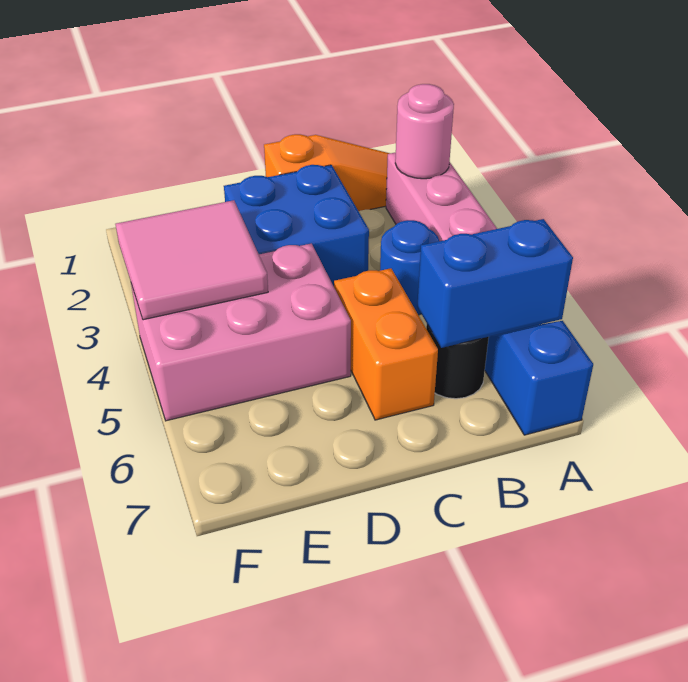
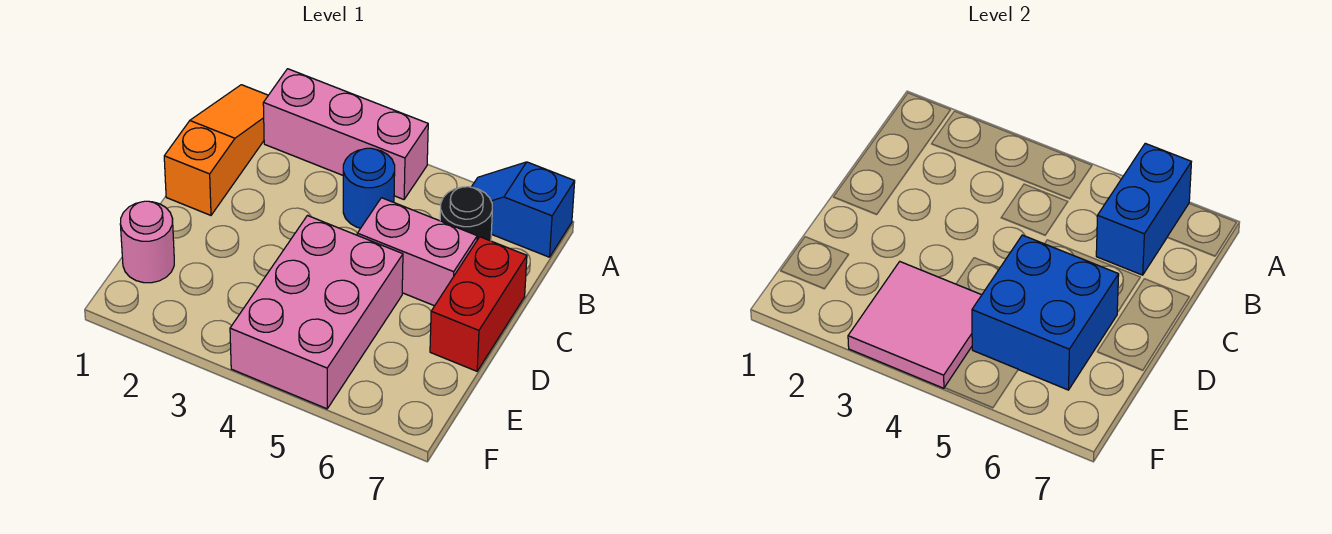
pink round brick A2 level 2 -> pink round brick E1 level 1
blue brick C2:D3 level 1 -> blue brick D5:E6 level 2
orange brick C5:C6 level 1 -> pink brick C5:C6 level 1
none -> red brick C7:D7 level 1

